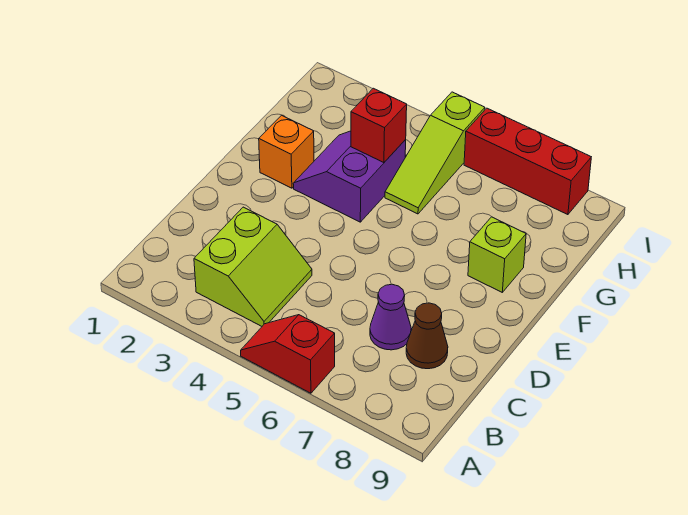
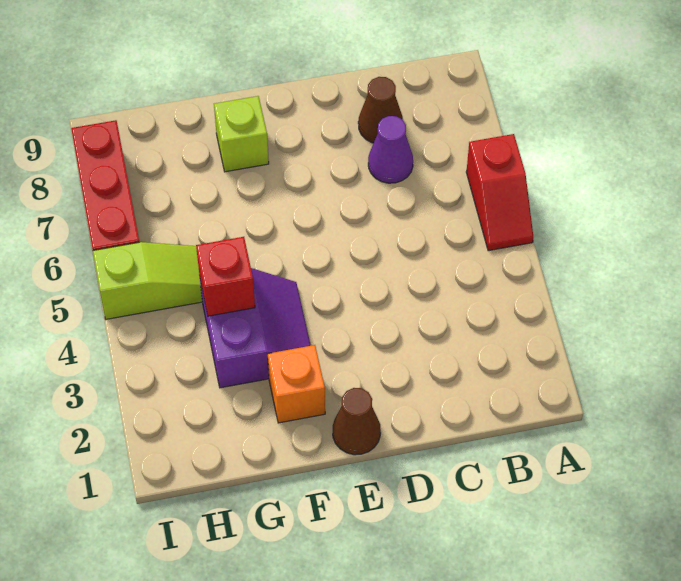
lime slope B3:C4 level 1 top 3 -> none
none -> brown cone E1 level 1
purple slope F3:G4 level 1 top 4 -> purple slope F3:G4 level 1 top G

